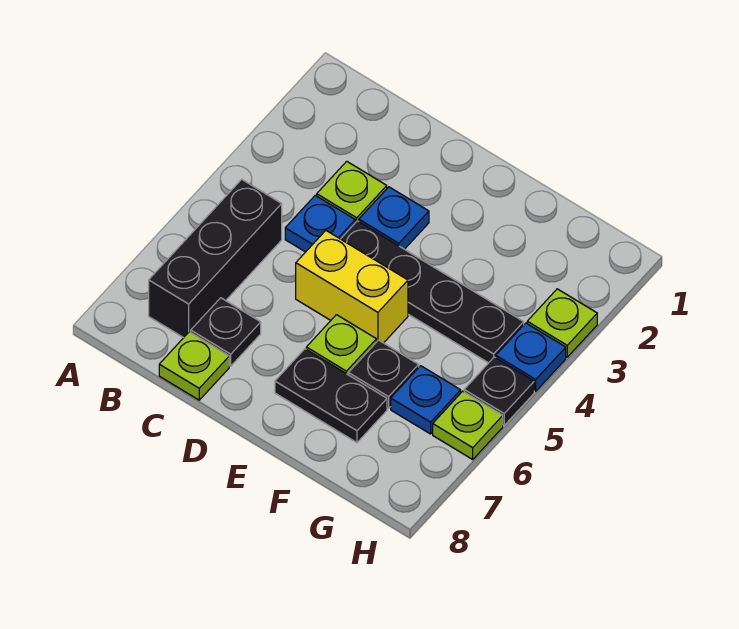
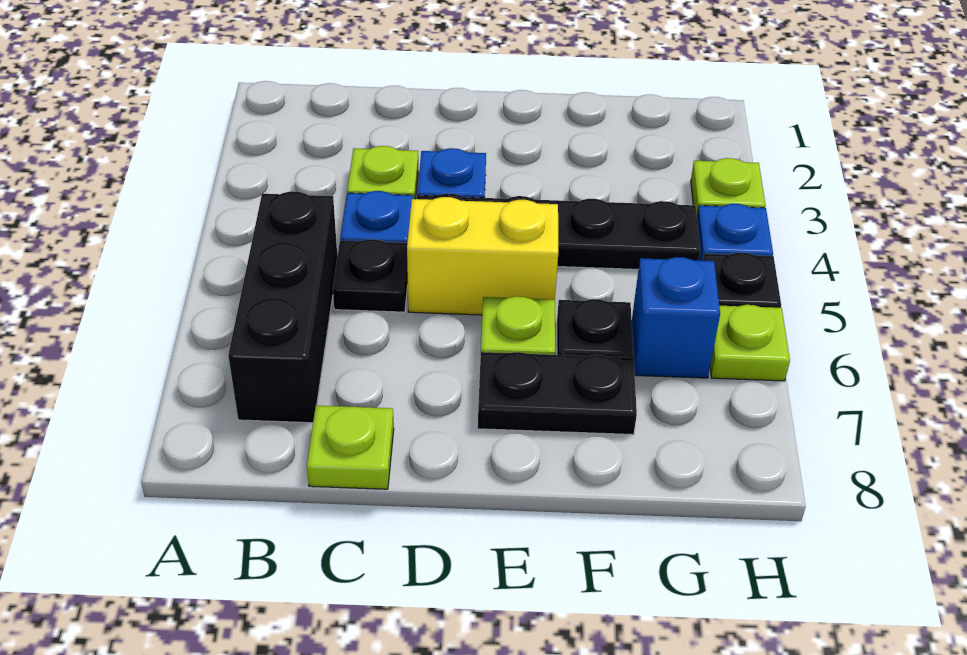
black plate C7 level 1 -> black plate C5 level 1
blue plate G6 level 1 -> blue brick G6 level 1

